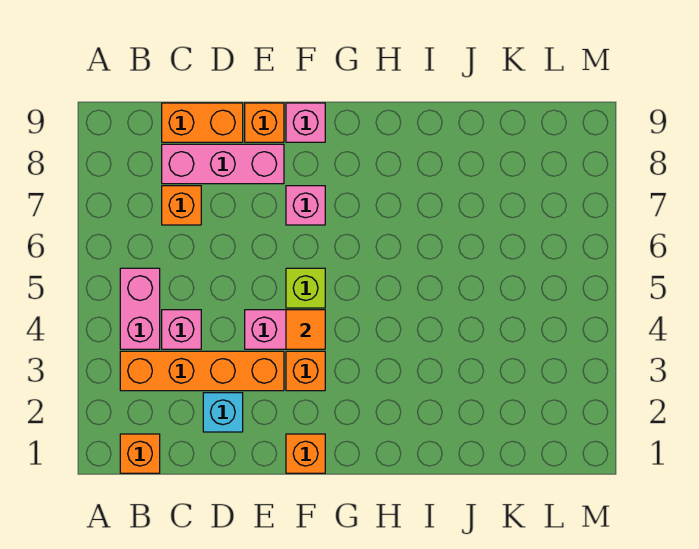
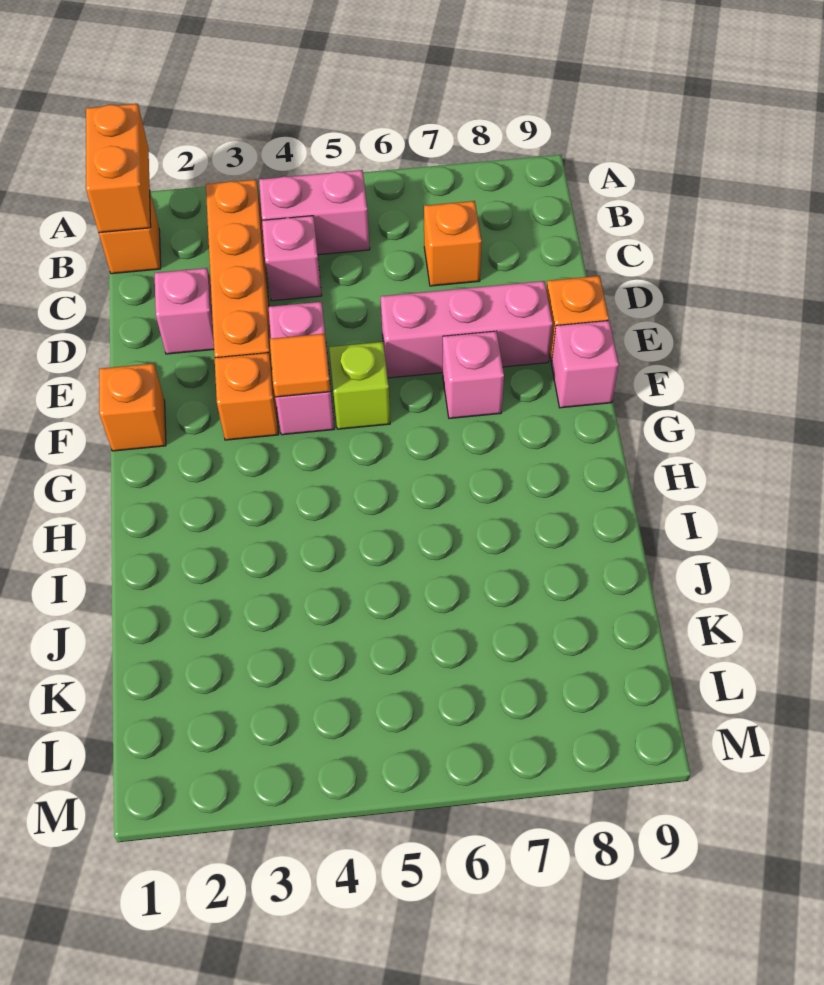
pink brick C8:E8 level 1 -> pink brick E6:E8 level 1
orange brick C9:D9 level 1 -> orange brick A1:B1 level 2
cyan brick D2 level 1 -> pink brick D2 level 1

